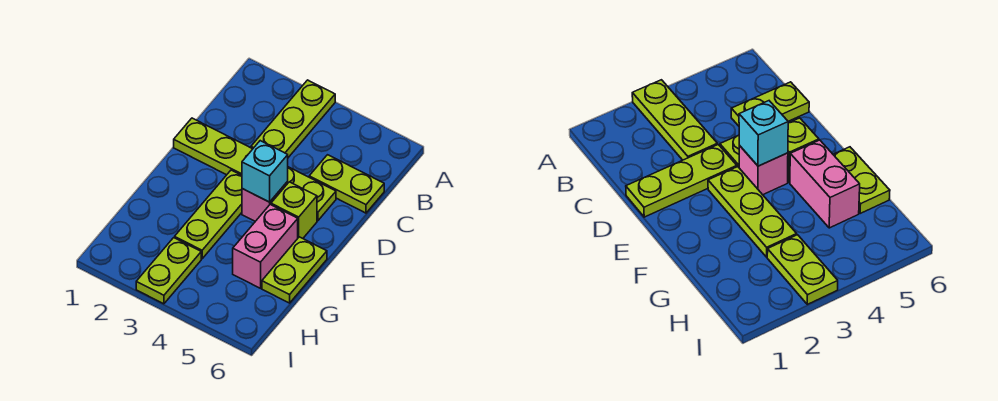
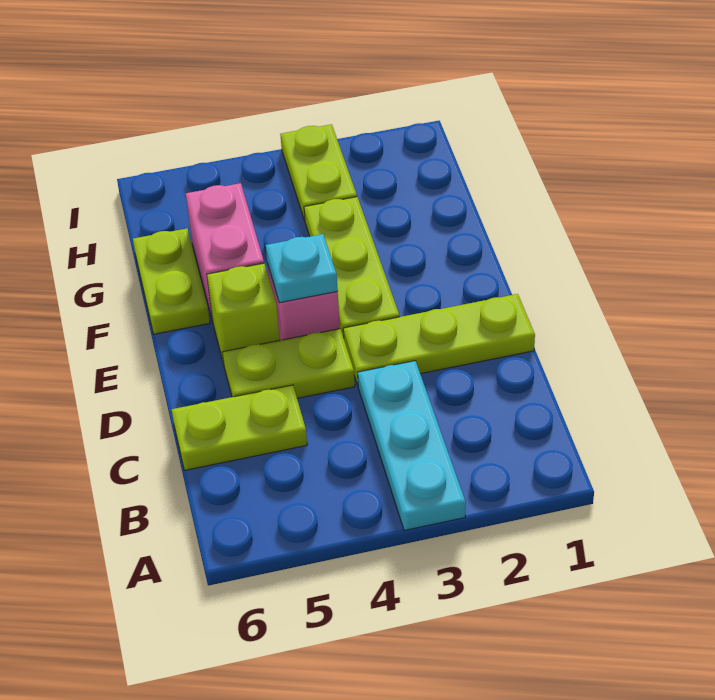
lime plate A3:C3 level 1 -> cyan plate A3:C3 level 1
cyan brick E4 level 2 -> cyan plate E4 level 2

